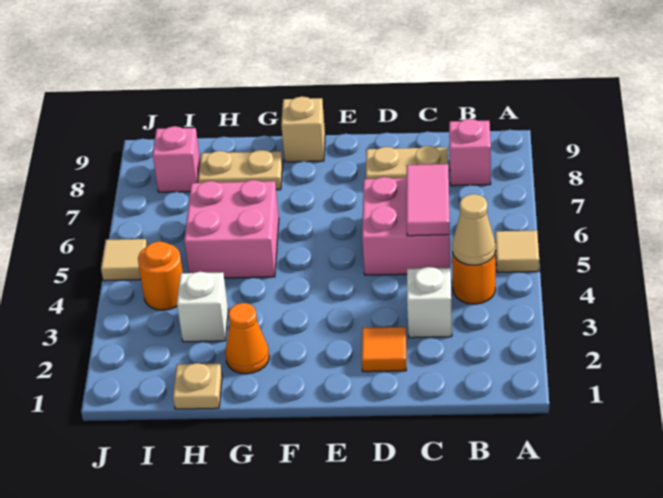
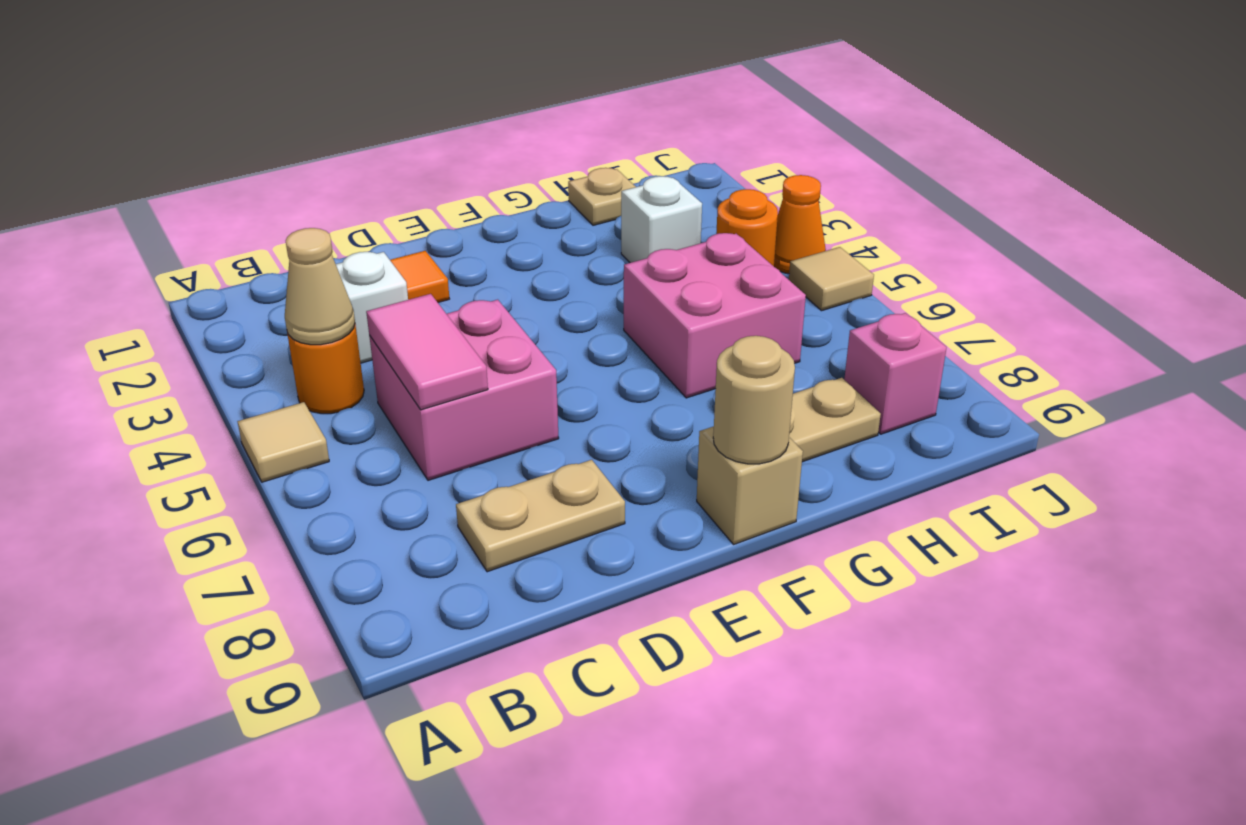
pink brick B8 level 1 -> none
none -> tan round brick F9 level 2
orange cone G2 level 1 -> orange cone J4 level 1

